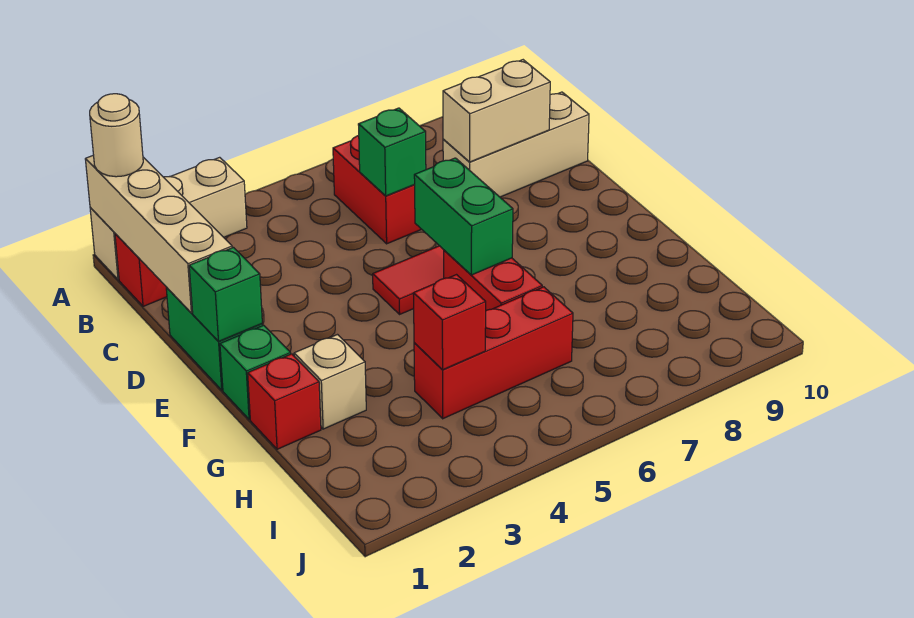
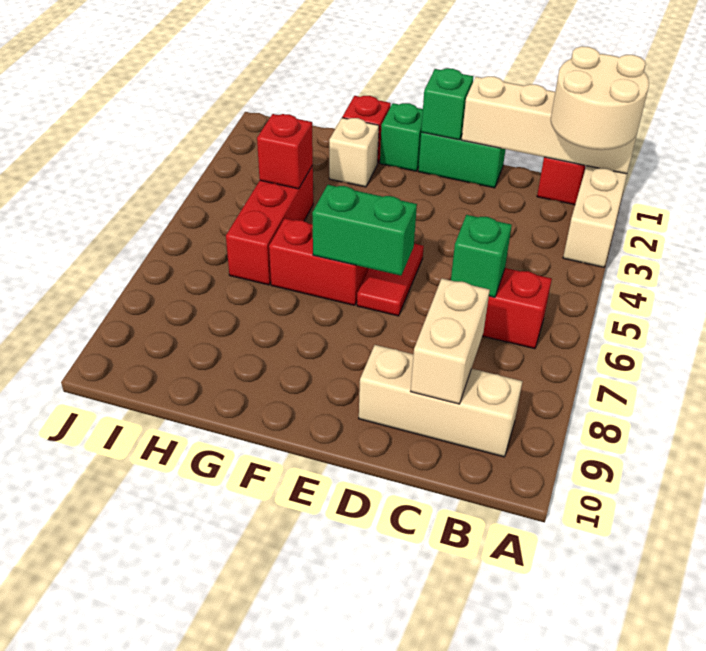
tan round brick A1 level 3 -> tan round brick A1:B2 level 3
tan brick C8:C10 level 1 -> tan brick B9:D9 level 1

